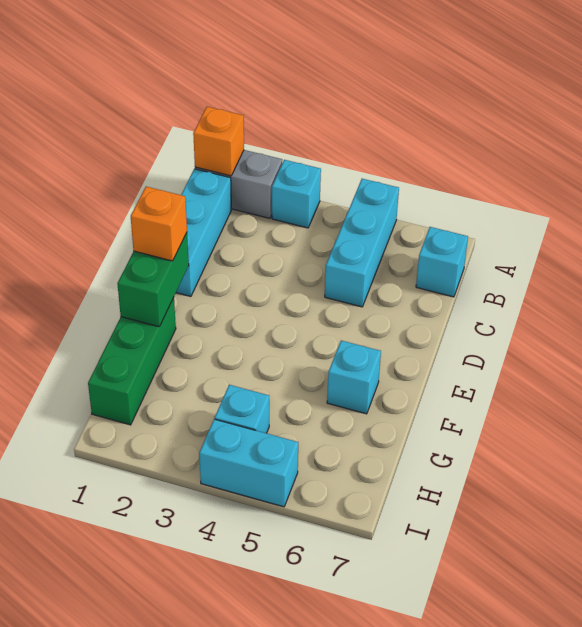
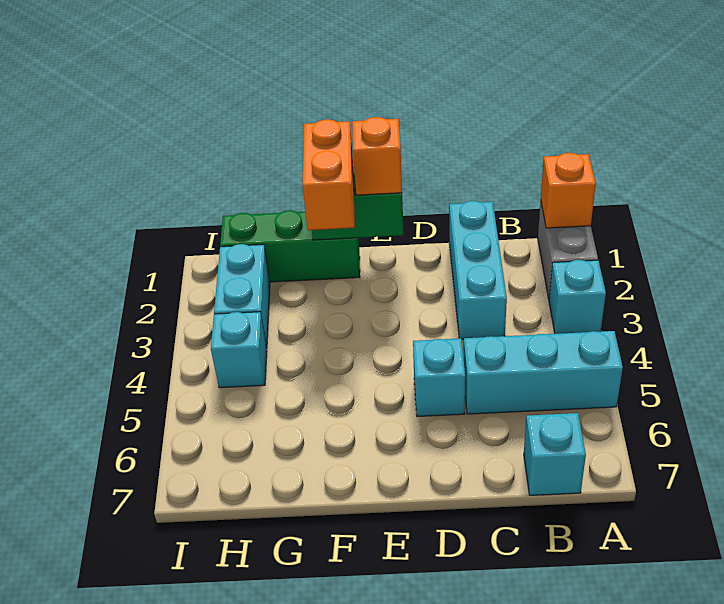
cyan brick B1:D1 level 1 -> cyan brick C1:C3 level 1
none -> orange brick F1:F2 level 3
cyan brick F6 level 1 -> cyan brick D5 level 1
cyan brick I4:I5 level 1 -> cyan brick H2:H3 level 1

